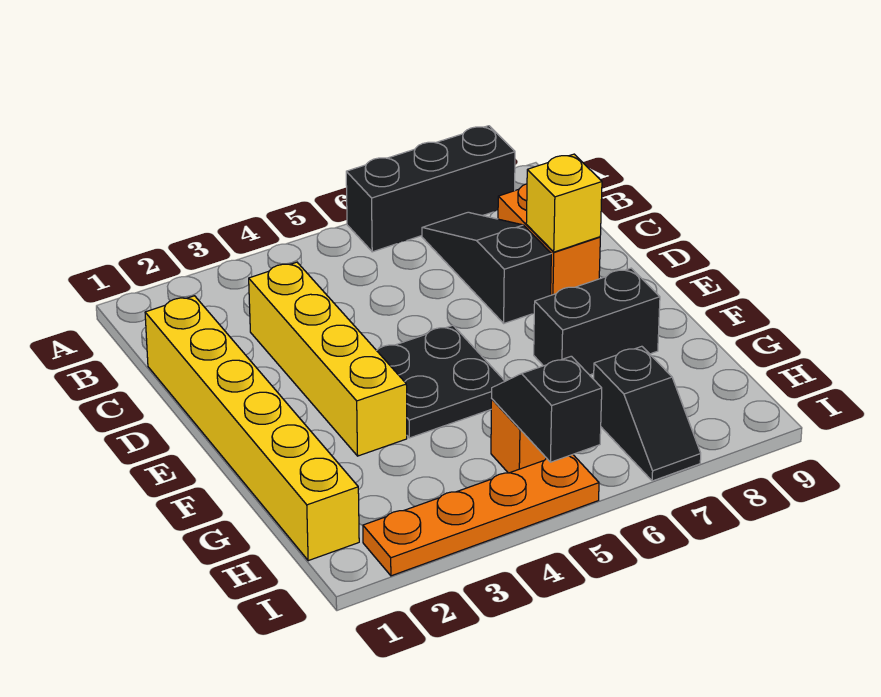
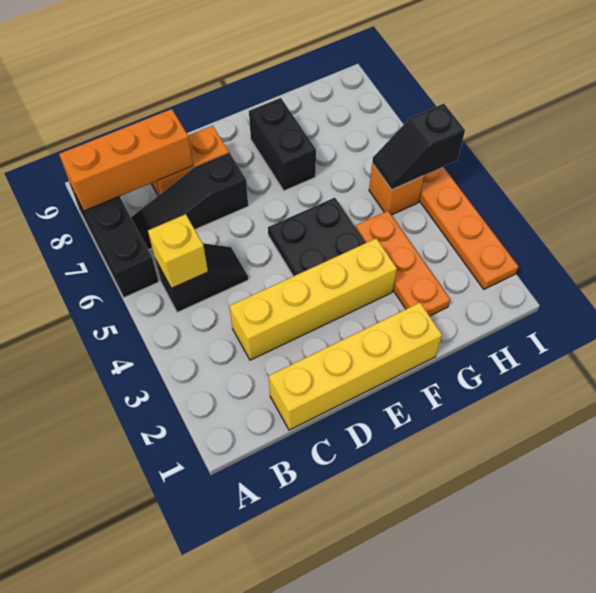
none -> orange brick A8:C8 level 2
yellow brick C1:H1 level 1 -> yellow brick C1:F1 level 1
yellow brick D8 level 2 -> yellow brick B5 level 2
none -> orange plate G2:G4 level 1
black slope H7:I7 level 1 top H -> black slope B5:C5 level 1 top B

